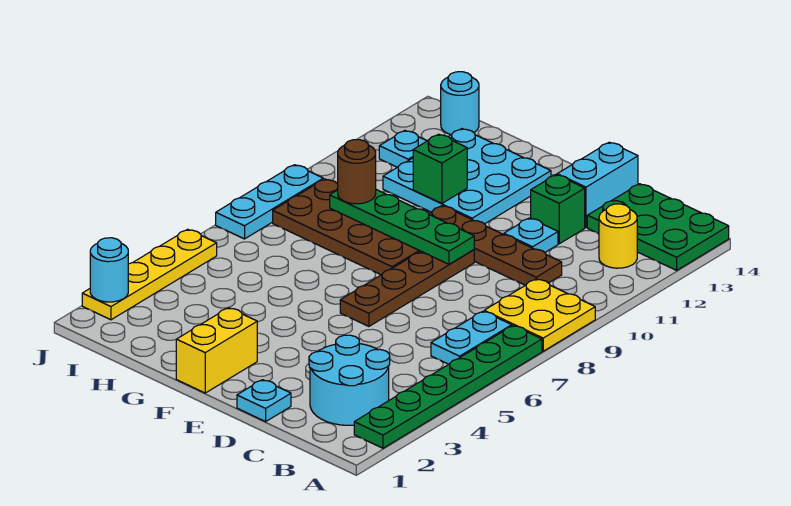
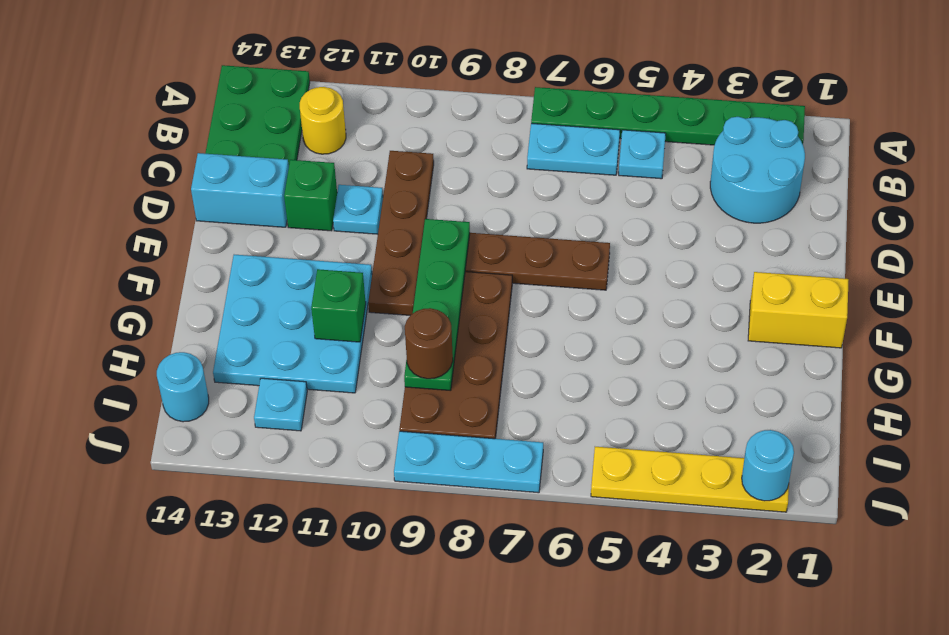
yellow plate A8:B9 level 1 -> none
cyan plate D1 level 1 -> cyan plate B5 level 1

